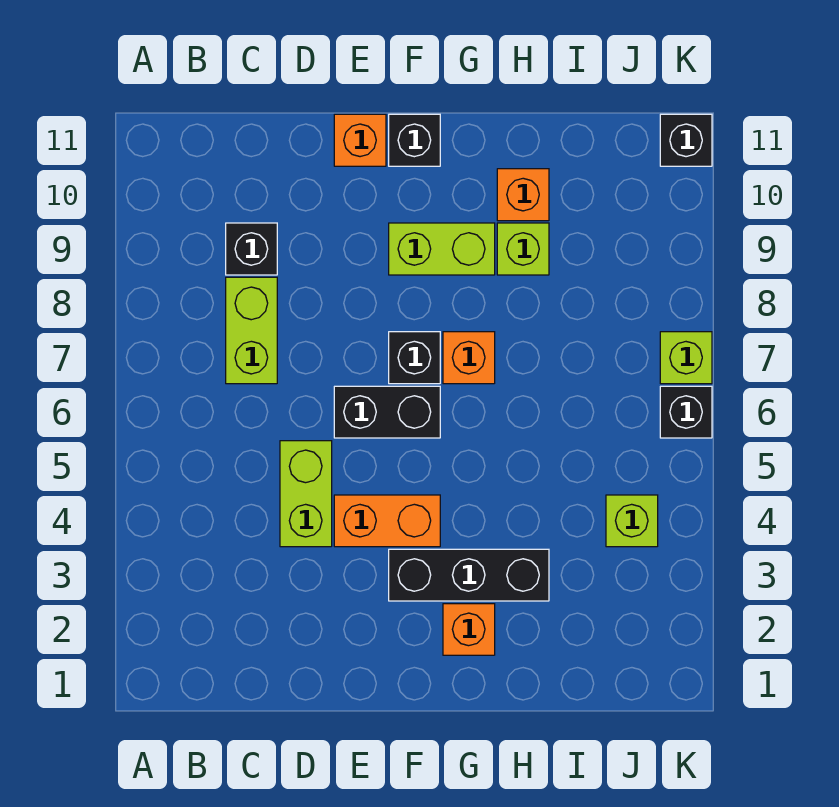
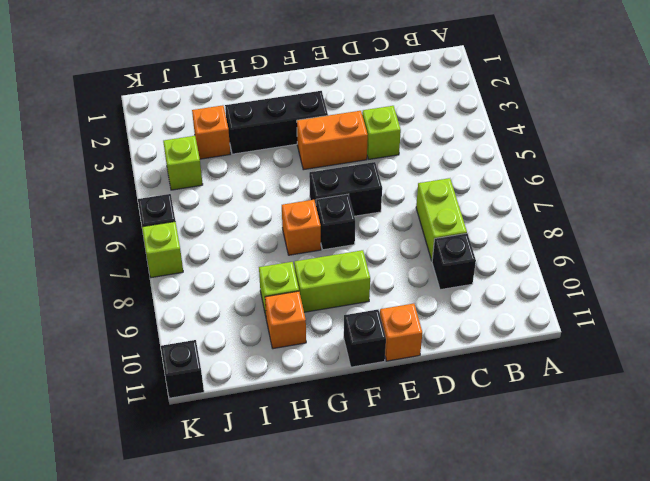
lime brick D4:D5 level 1 -> lime brick D4 level 1
orange brick G2 level 1 -> orange brick I3 level 1

